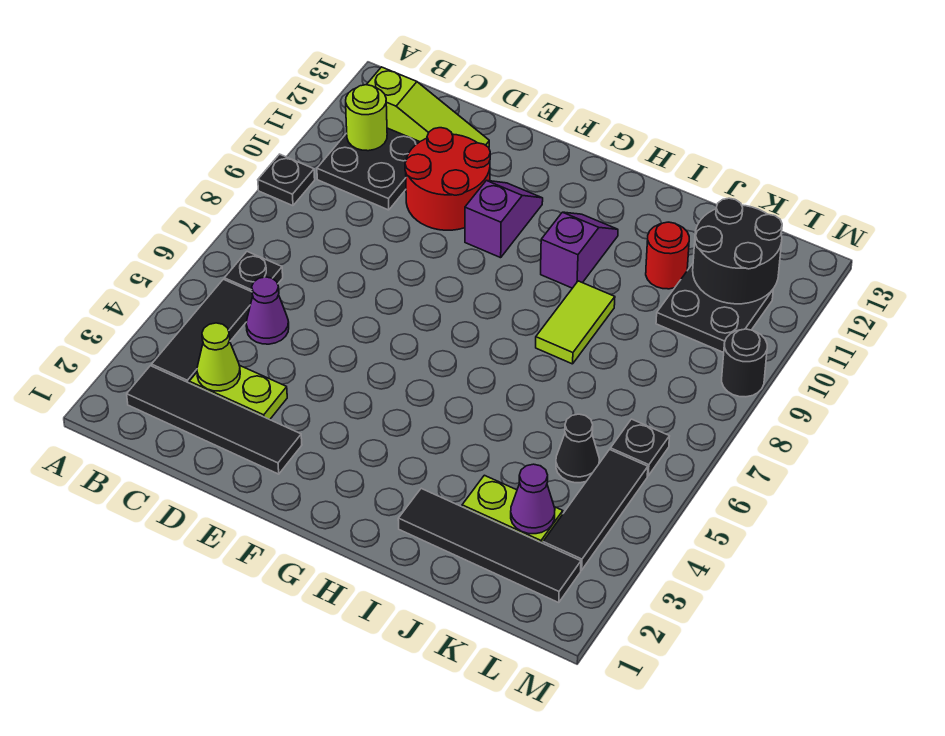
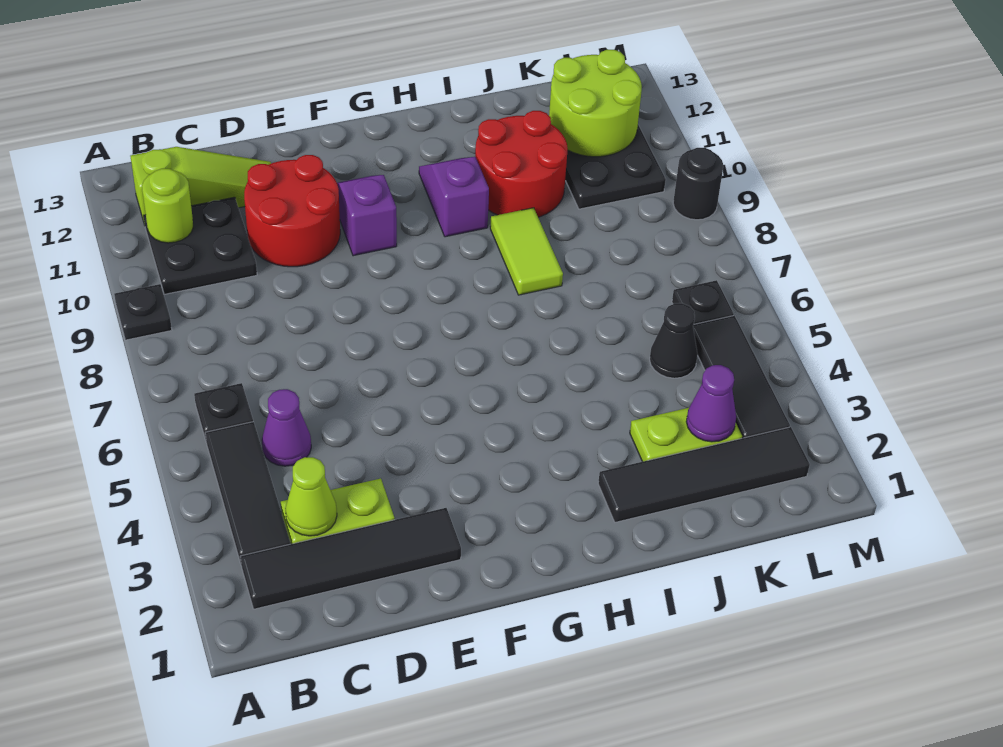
red round brick J11 level 1 -> red round brick I10:J11 level 1
black round brick K11:L12 level 2 -> lime round brick K11:L12 level 2

